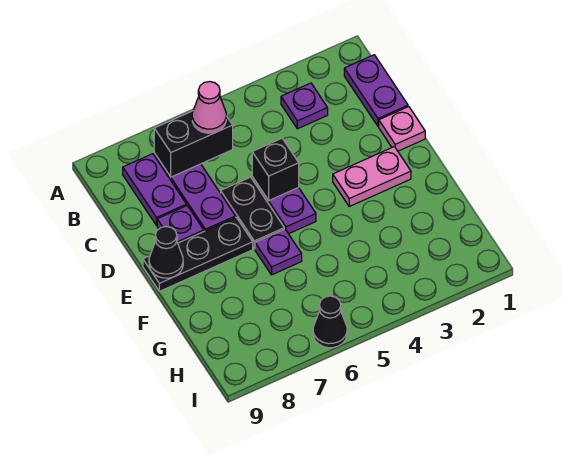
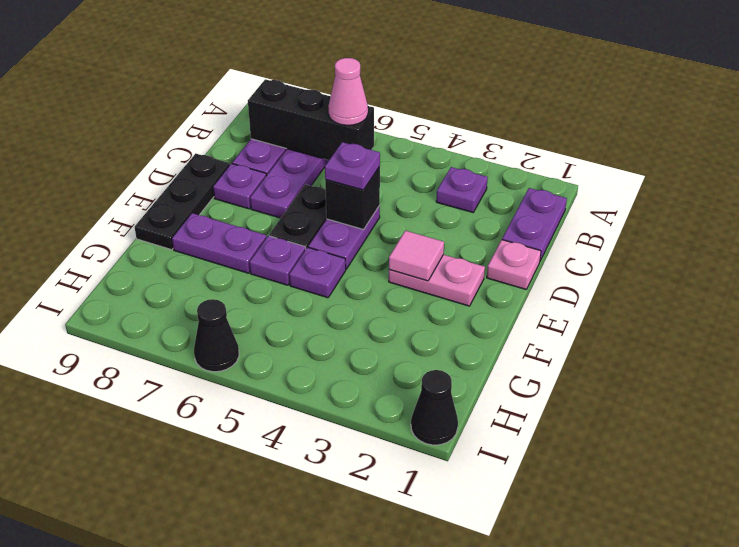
black brick B6:B7 level 2 -> black brick B6:B8 level 2
none -> purple plate D5 level 3
none -> pink tile E3 level 2
black plate E7:E9 level 1 -> black plate D9:F9 level 1
black cone E9 level 2 -> black cone I1 level 1
none -> purple plate F5 level 1
none -> purple plate F7:F8 level 1

